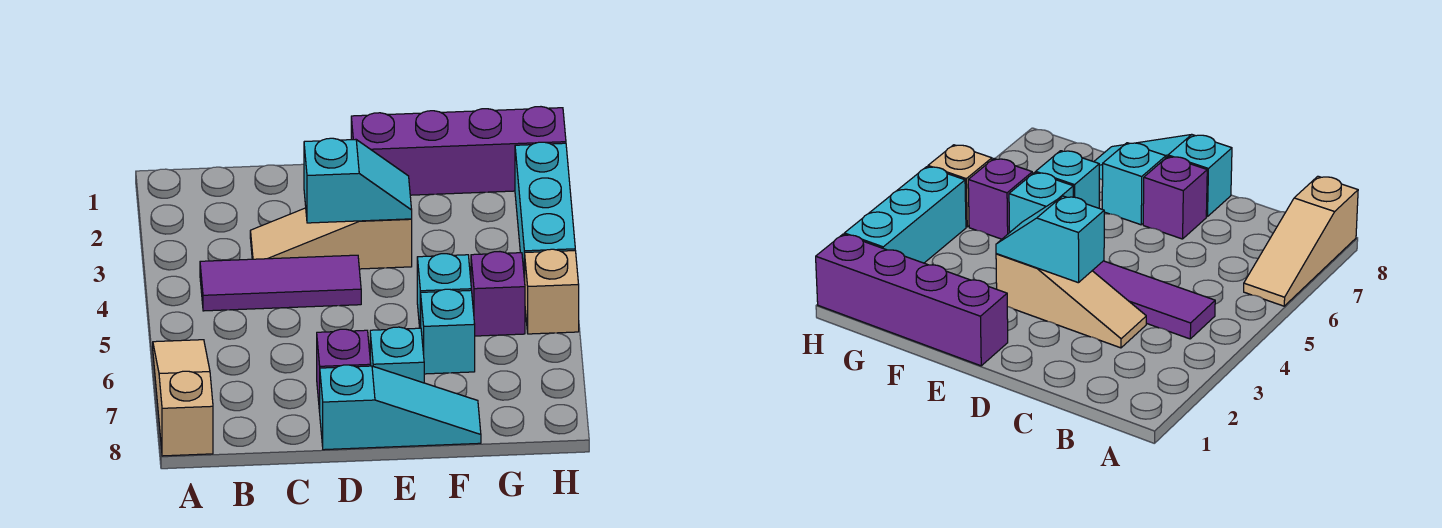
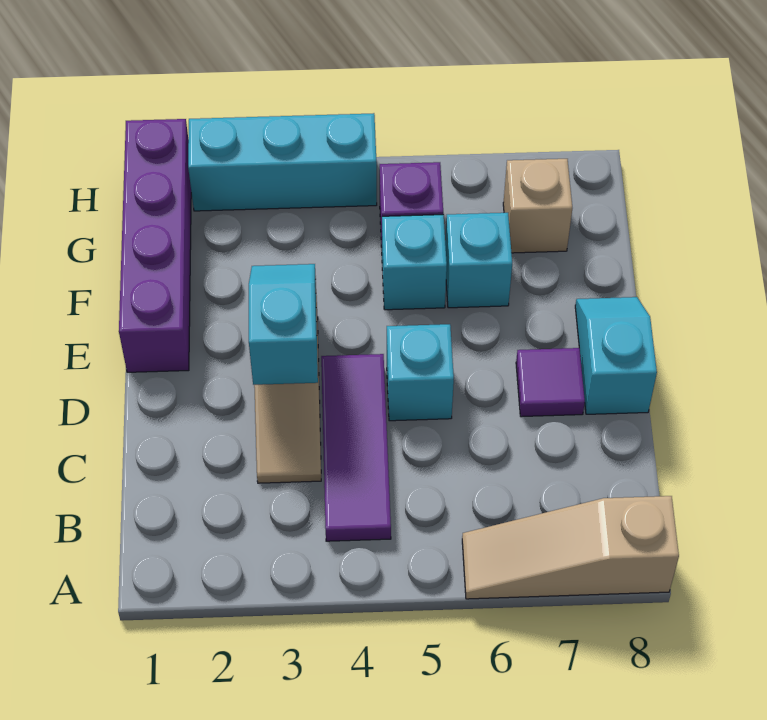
purple brick D7 level 1 -> purple tile D7 level 1
cyan slope D8:F8 level 1 top D -> cyan slope D8:E8 level 1 top D
cyan brick E7 level 1 -> cyan brick D5 level 1
tan brick H5 level 1 -> tan brick G7 level 1

